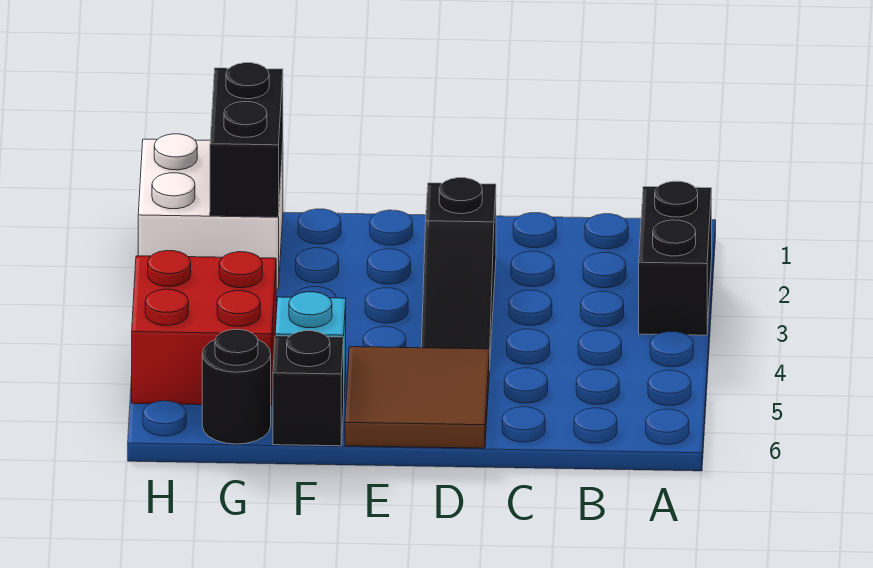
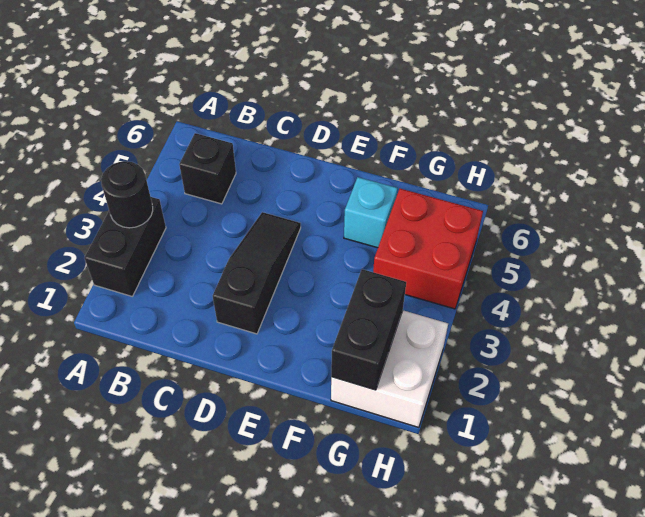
brown tile D5:E6 level 1 -> none
black brick F6 level 1 -> black brick B5 level 1
black round brick G6 level 1 -> black round brick A3 level 2

